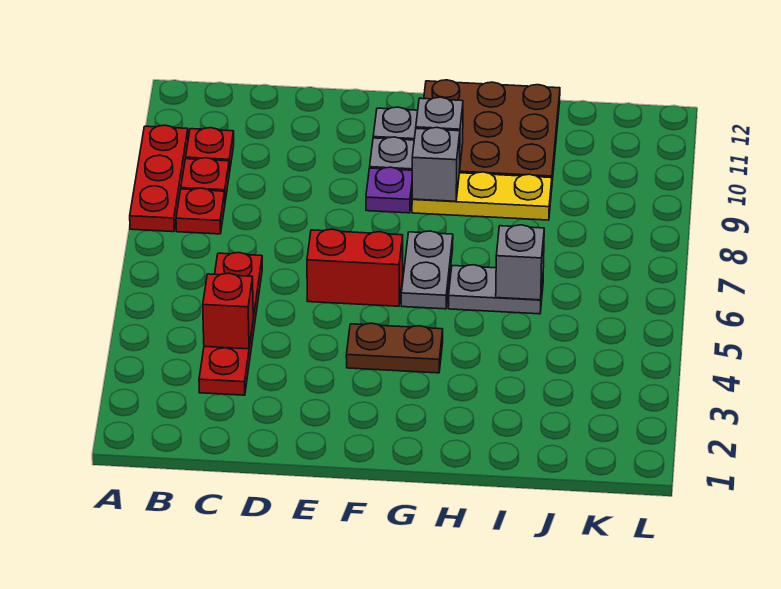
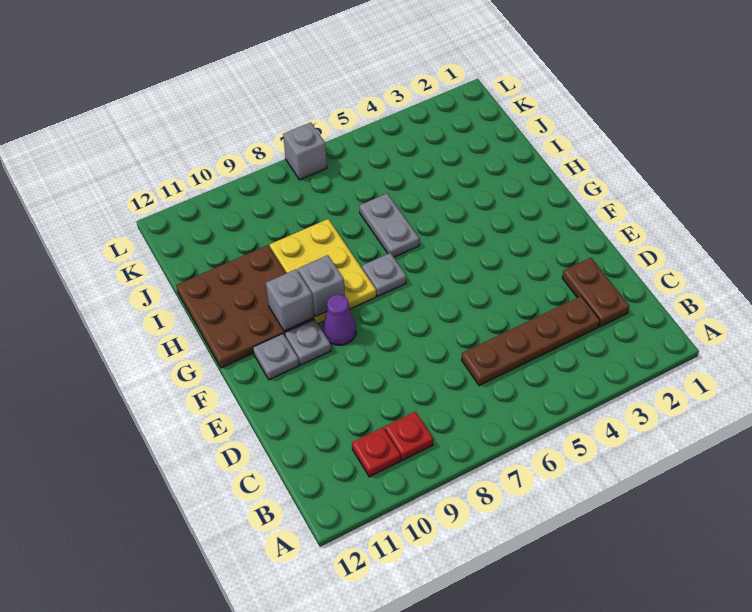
red plate A8:A10 level 1 -> none
red plate B8 level 1 -> none
red plate C3:C6 level 1 -> brown plate C3:C6 level 1
red brick C4 level 2 -> none
red brick E6:F6 level 1 -> none
brown plate F4:G4 level 1 -> brown plate C2:D2 level 1
purple plate F9 level 1 -> purple cone F9 level 1
grey plate G6:G7 level 1 -> grey plate G7 level 1
yellow plate G9:I9 level 1 -> yellow plate G8:I9 level 1
grey brick I6 level 2 -> grey brick L7 level 1

